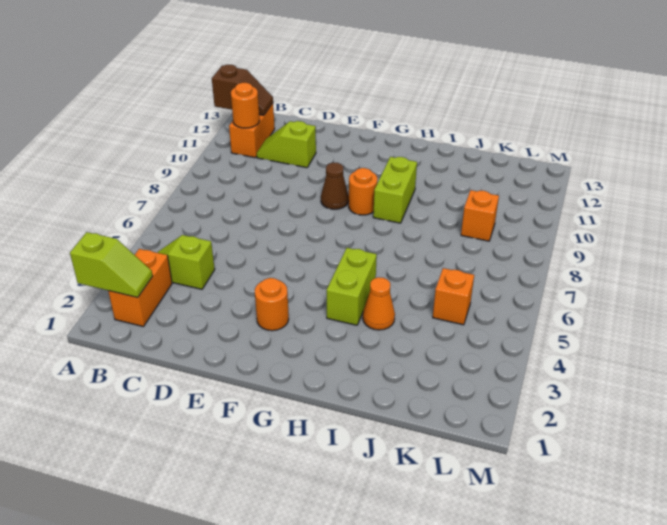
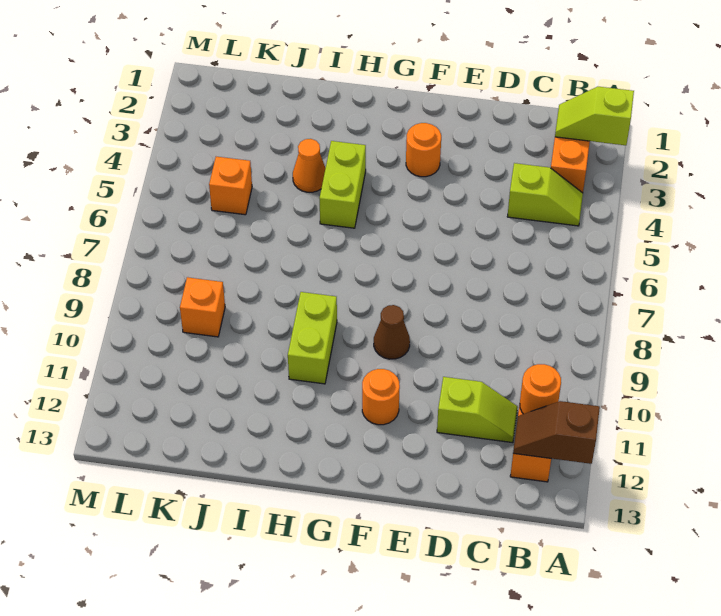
orange round brick G9 level 1 -> orange round brick F11 level 1

